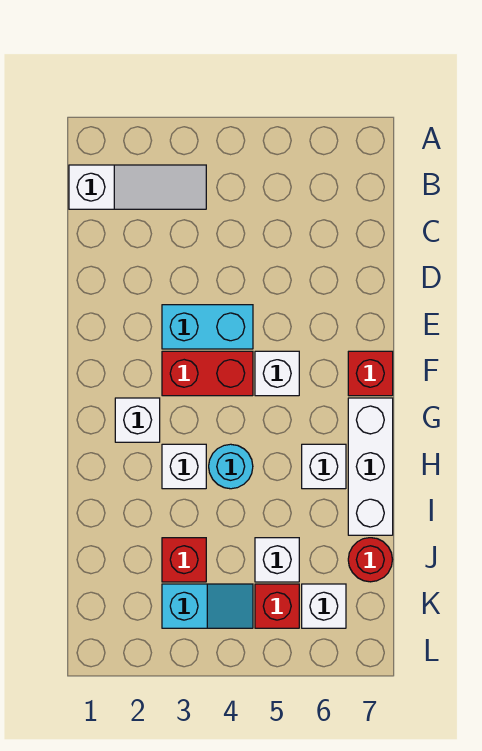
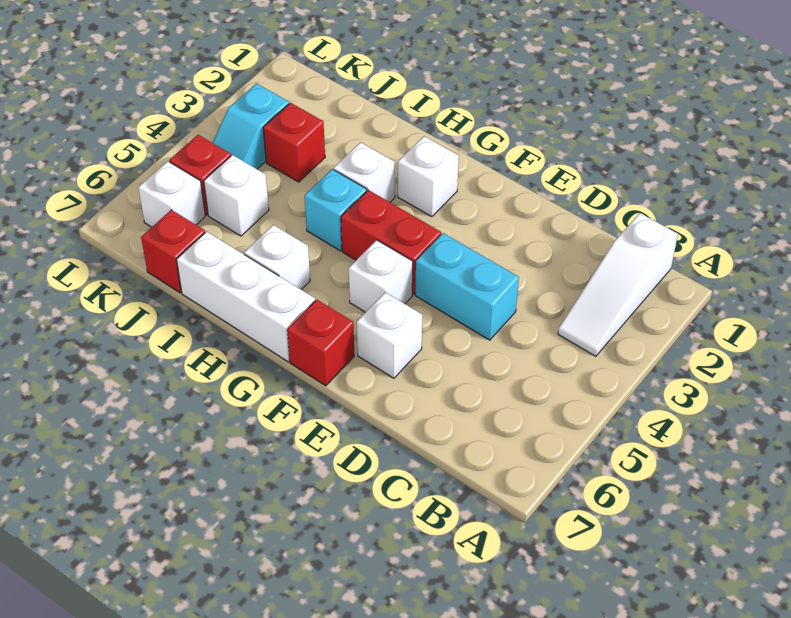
cyan brick E3:E4 level 1 -> cyan brick D4:E4 level 1
none -> white brick E6 level 1
red brick F3:F4 level 1 -> red brick F4:G4 level 1
cyan round brick H4 level 1 -> cyan brick H4 level 1
red round brick J7 level 1 -> red brick J7 level 1

